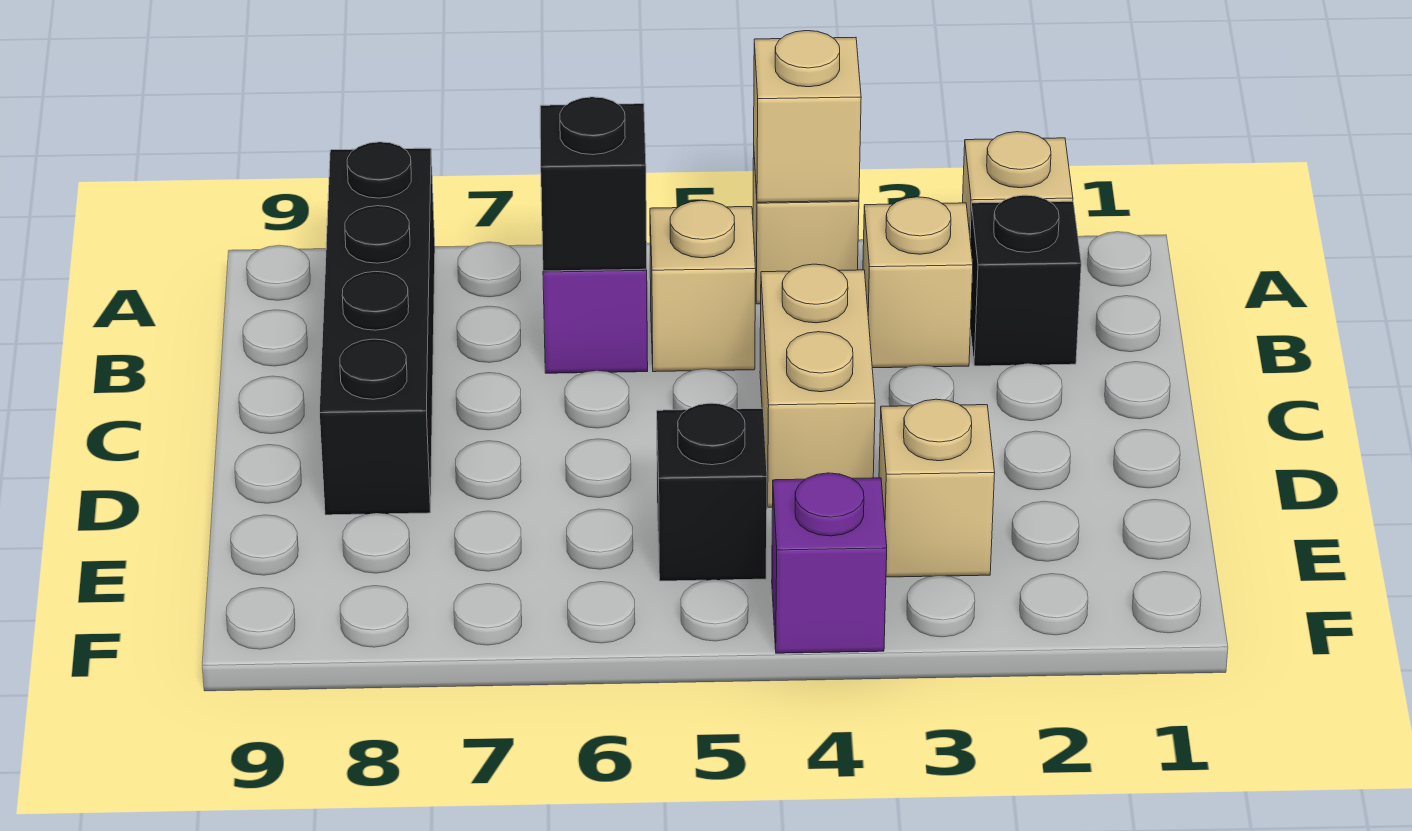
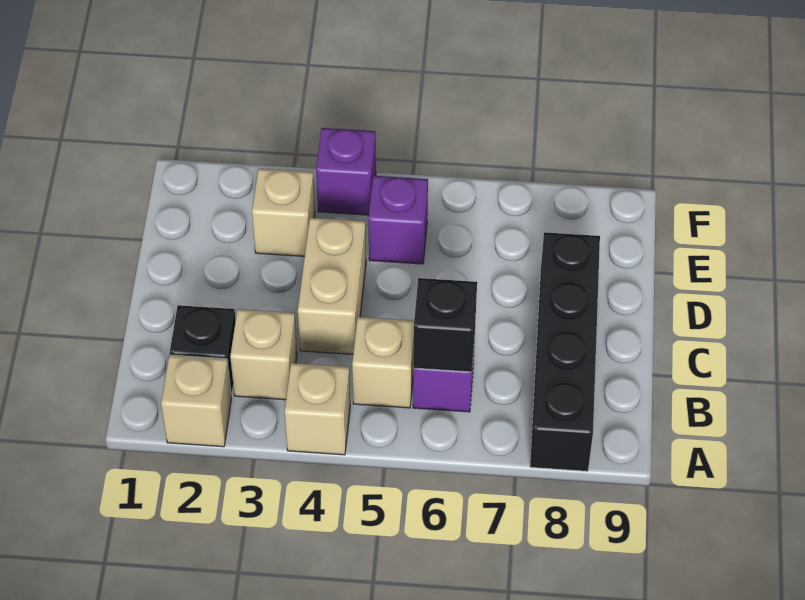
tan brick A4 level 2 -> none
black brick E5 level 1 -> purple brick E5 level 1

